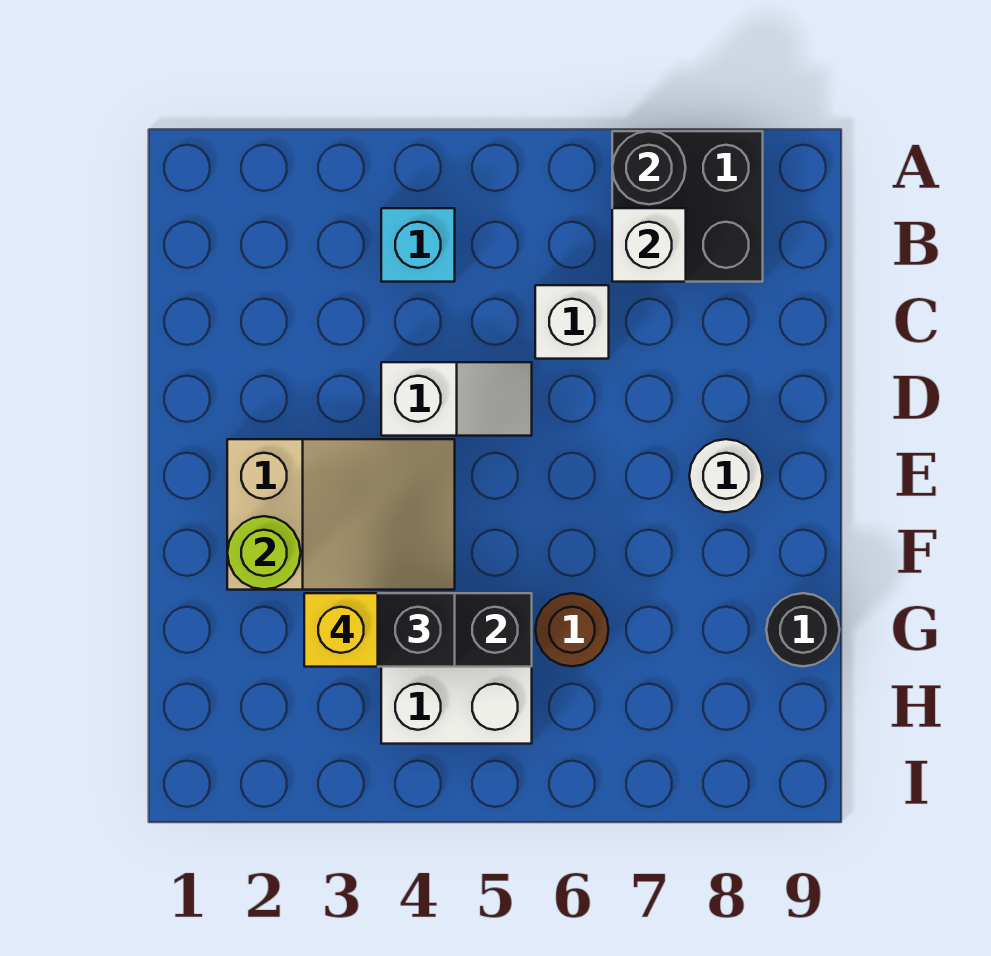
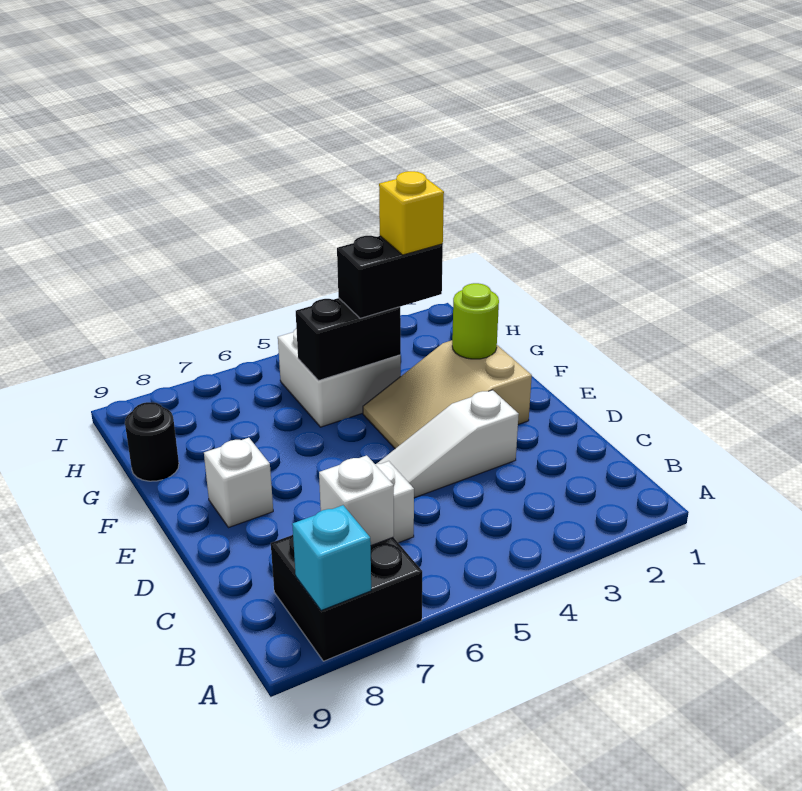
black round brick A7 level 2 -> none
cyan brick B4 level 1 -> cyan brick A8 level 2
white slope D4:D5 level 1 top 4 -> white slope D3:D5 level 1 top 3
white round brick E8 level 1 -> white brick E8 level 1
brown round brick G6 level 1 -> none

